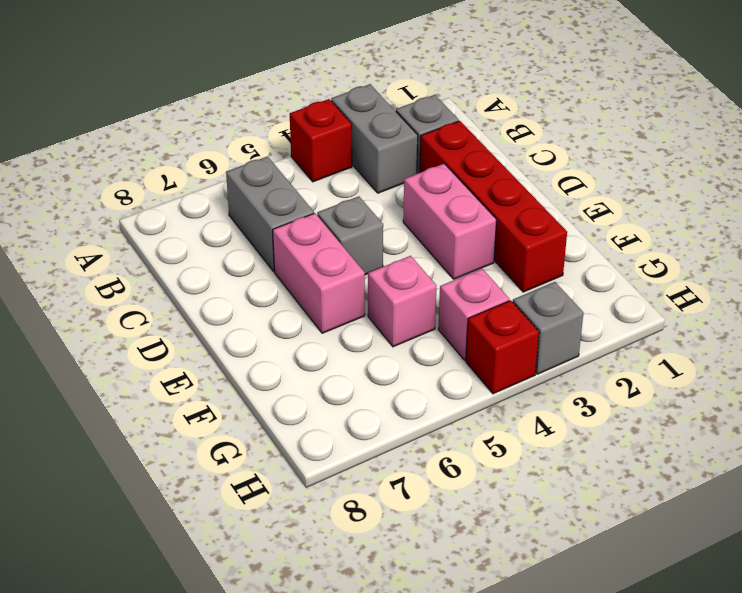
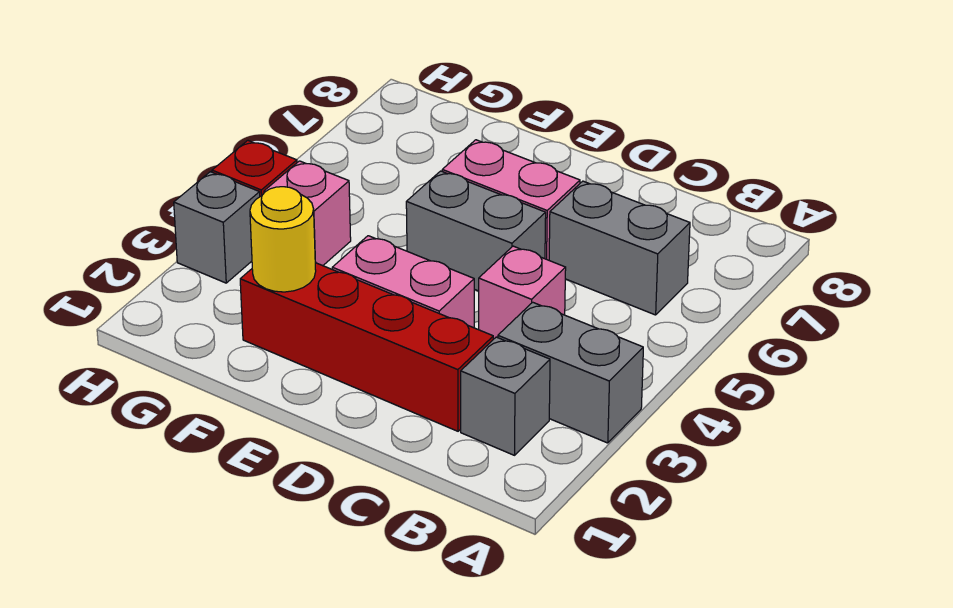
red brick A4 level 1 -> none
grey brick D5 level 1 -> grey brick D5:E5 level 1
none -> yellow round brick F2 level 2
pink brick F5 level 1 -> pink brick C4 level 1

